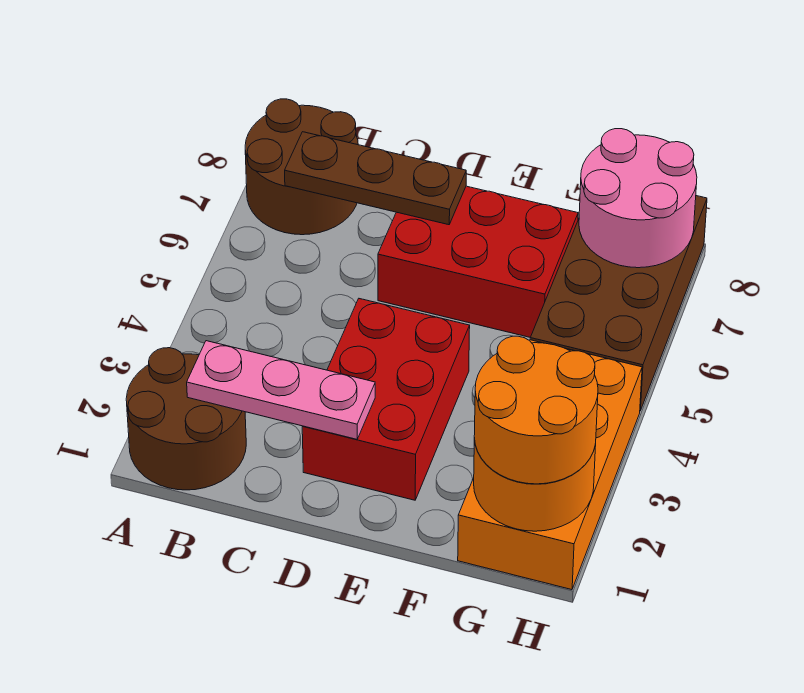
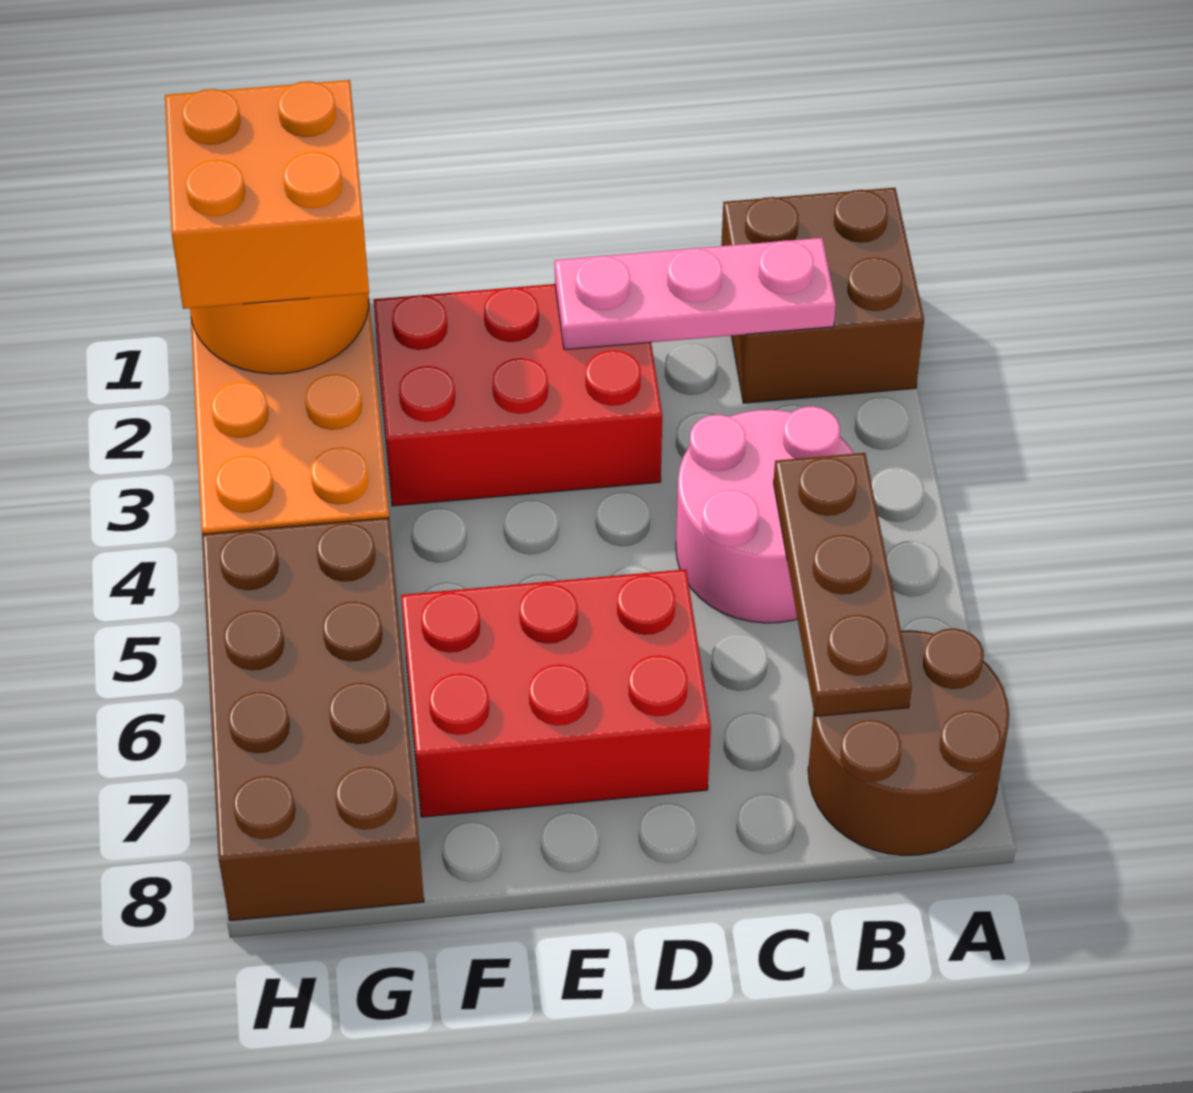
brown round brick A1:B2 level 1 -> brown brick A1:B2 level 1
brown plate B7:D7 level 2 -> brown plate B5:B7 level 2
red brick D2:E4 level 1 -> red brick D2:F3 level 1
orange round brick G1:H2 level 3 -> orange brick G1:H2 level 3
pink round brick G7:H8 level 2 -> pink round brick B4:C5 level 1

